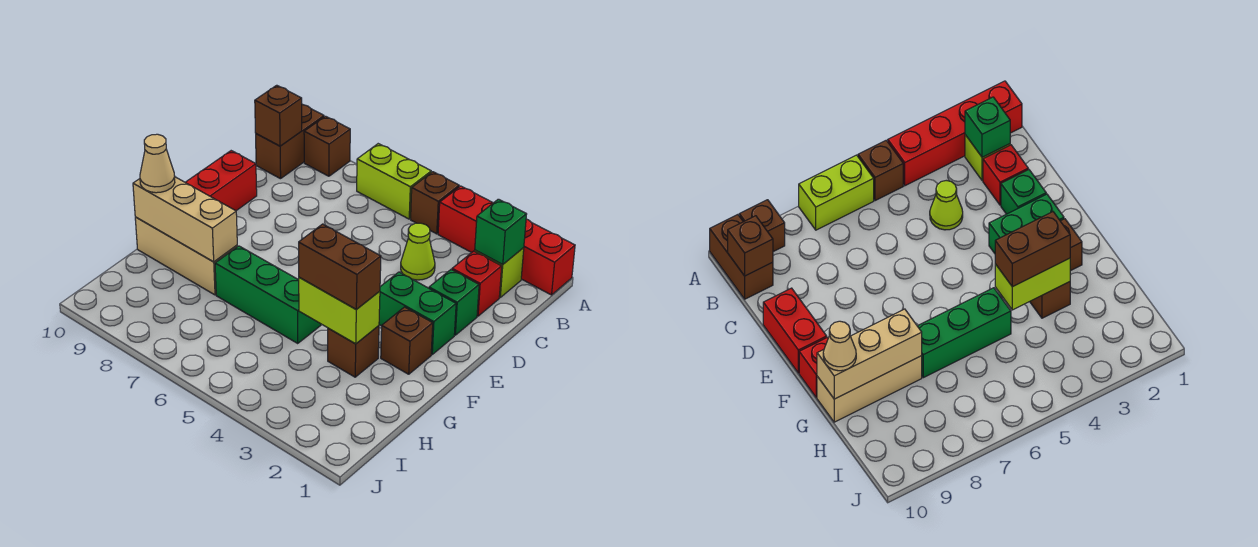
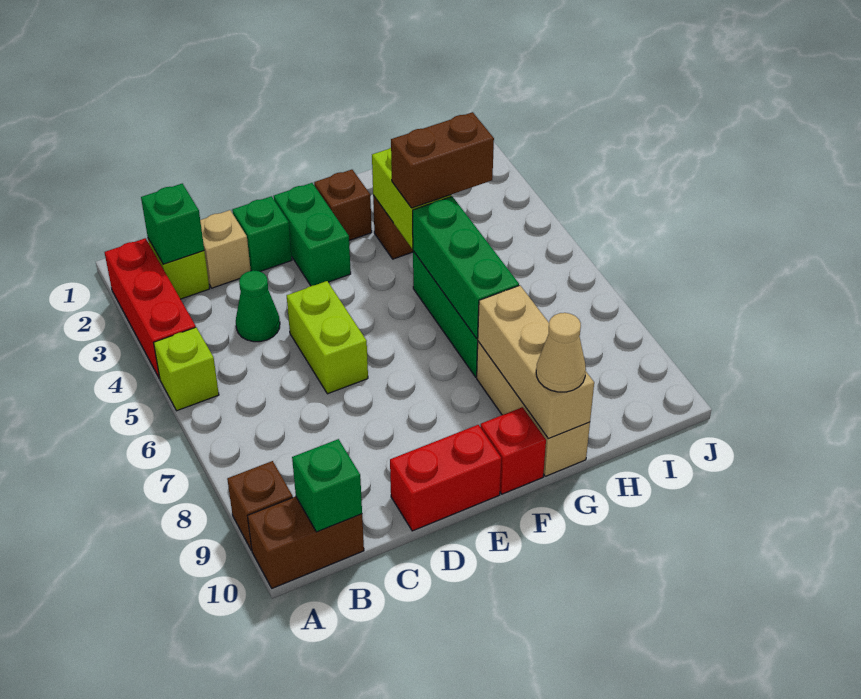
red brick A1:A4 level 1 -> red brick A2:A4 level 1
brown brick A5 level 1 -> lime brick A5 level 1
lime brick A6:A7 level 1 -> lime brick D5:D6 level 1
brown brick B10 level 2 -> green brick B10 level 2
red brick C2 level 1 -> tan brick C2 level 1
lime cone C4 level 1 -> green cone C4 level 1
brown brick G3:G4 level 3 -> brown brick G4:H4 level 3
none -> green brick G5:G7 level 2

